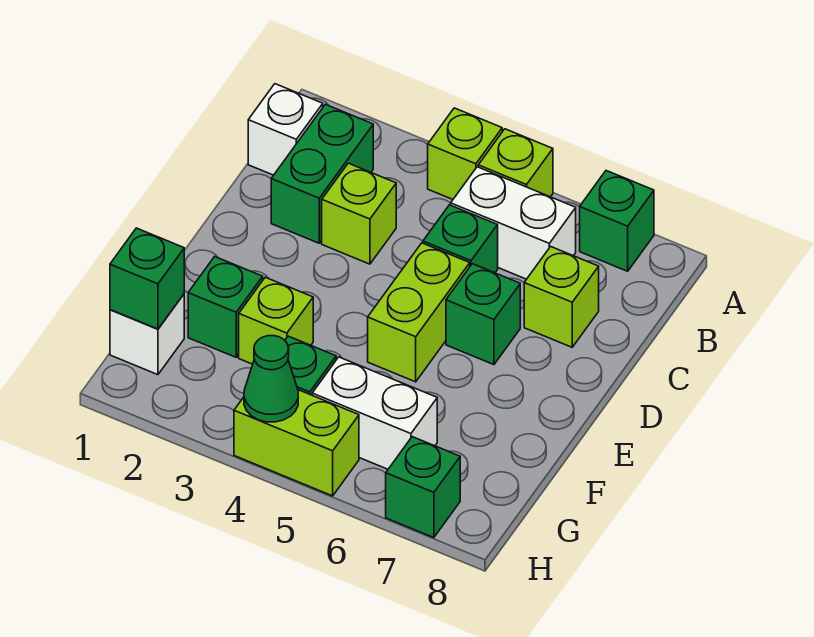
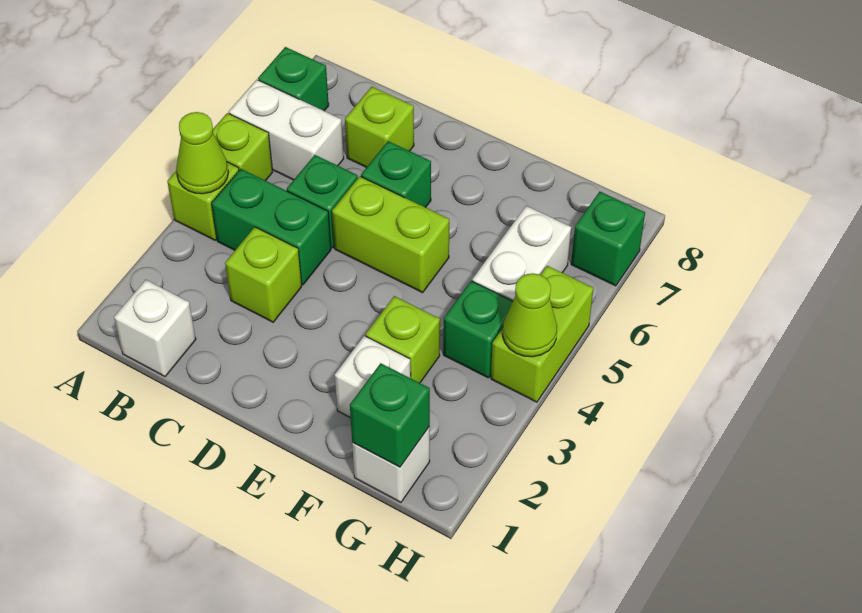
none -> lime cone A4 level 2
green brick B2:C2 level 1 -> green brick B4:C4 level 1
white brick B5:B6 level 1 -> white brick A6:B6 level 1
green brick F2 level 1 -> white brick F2 level 1
green cone H4 level 2 -> lime cone H4 level 2

